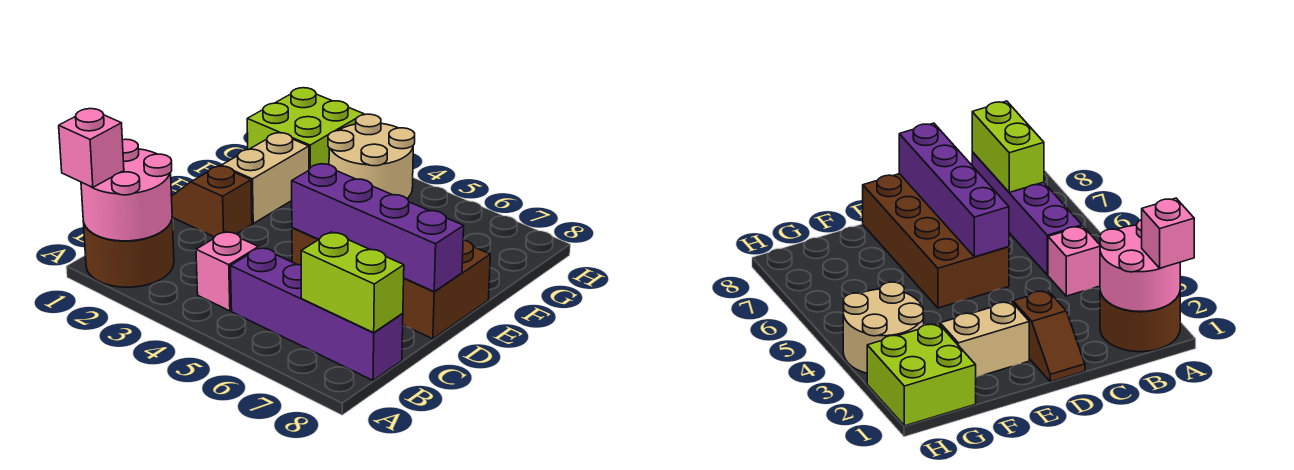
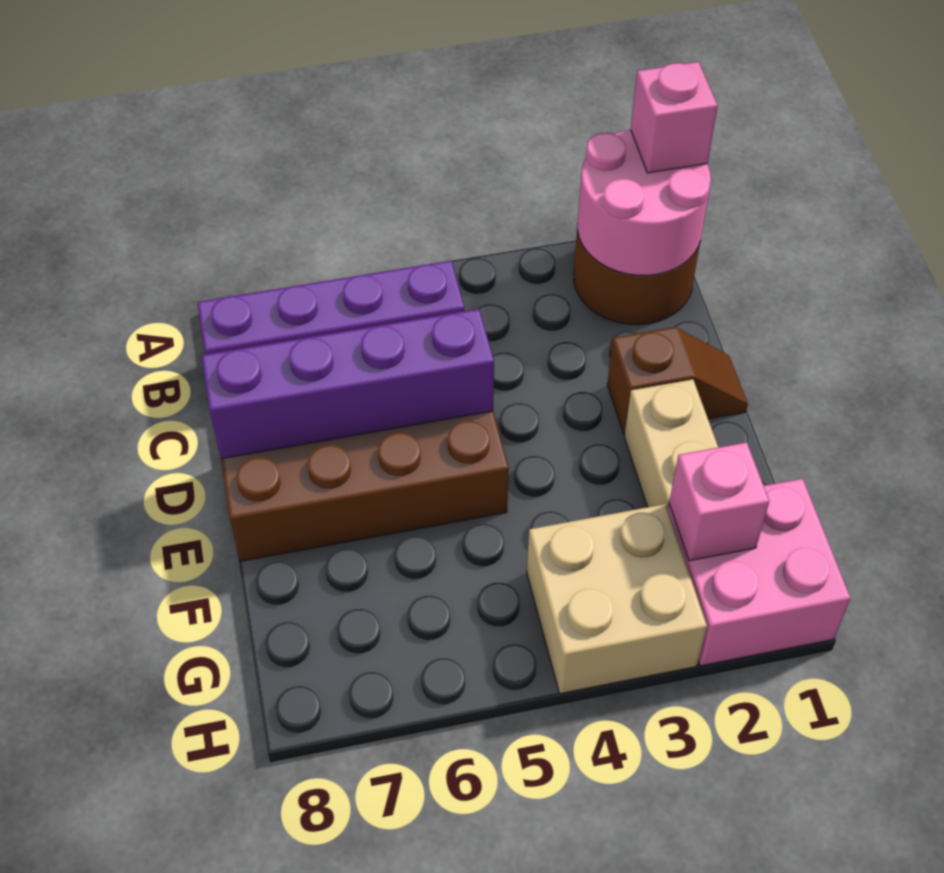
pink brick B4 level 1 -> pink brick G2 level 2
lime brick B7:B8 level 2 -> none
lime brick G1:H2 level 1 -> pink brick G1:H2 level 1
tan round brick G3:H4 level 1 -> tan brick G3:H4 level 1

